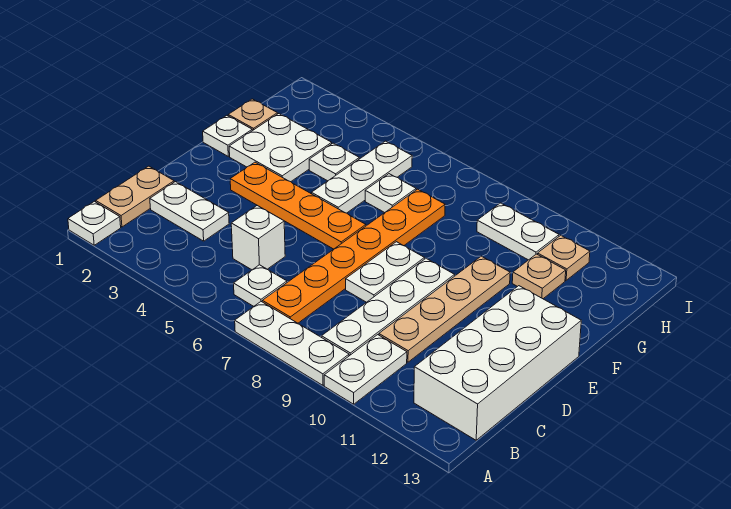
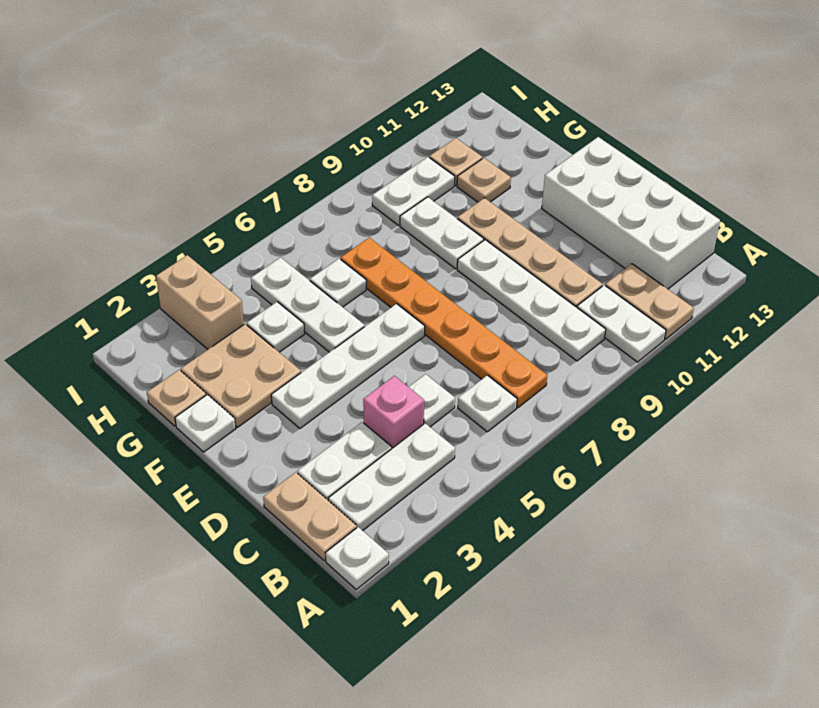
white plate A7:A9 level 1 -> white plate B2:B4 level 1
none -> tan plate A11:B11 level 1
none -> pink brick C4 level 1
white brick C5 level 1 -> white plate C5 level 1
white plate D8:E8 level 1 -> white plate F9:G9 level 1
orange plate E3:E6 level 1 -> white plate E3:E6 level 1
white plate F2:G3 level 1 -> tan plate F2:G3 level 1
none -> tan brick H3:I3 level 1

